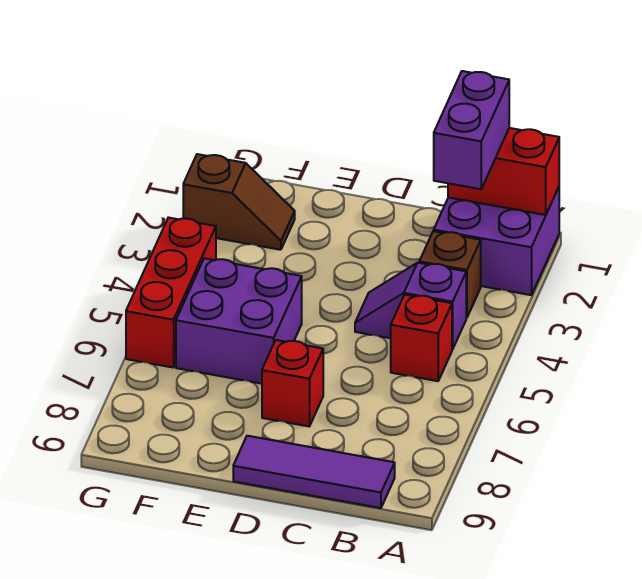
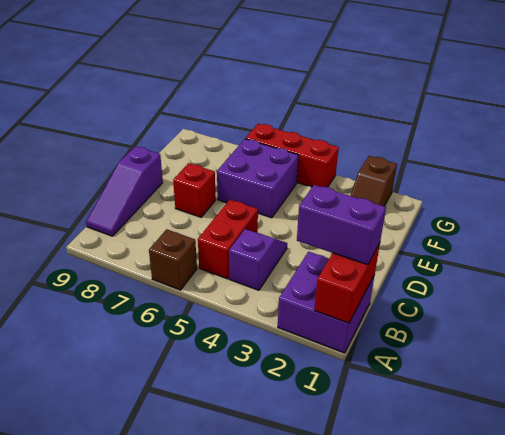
brown brick B3 level 1 -> brown brick A6 level 1
red brick B5 level 1 -> red brick B5:C5 level 1
purple tile B9:D9 level 1 -> purple slope B9:D9 level 1 top D

